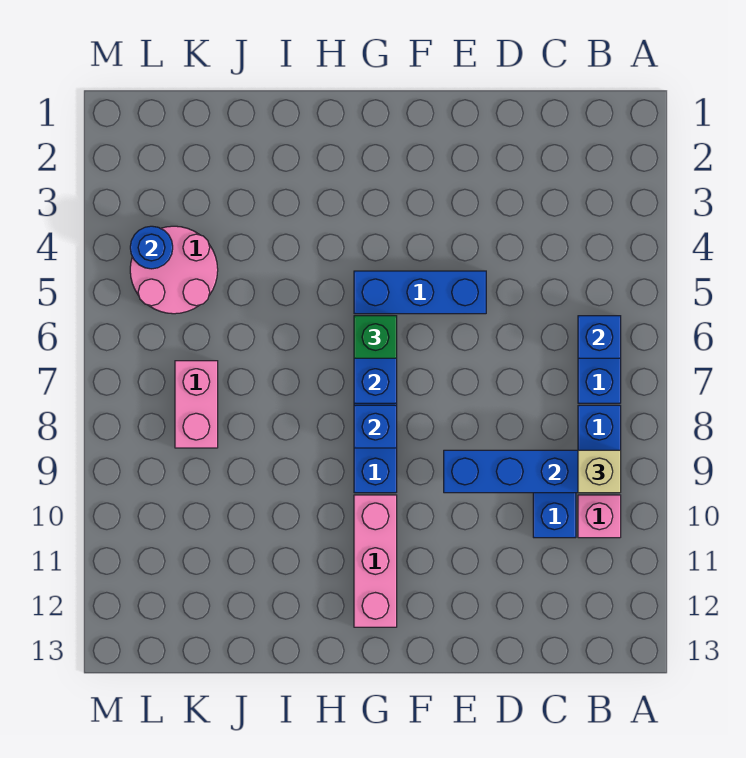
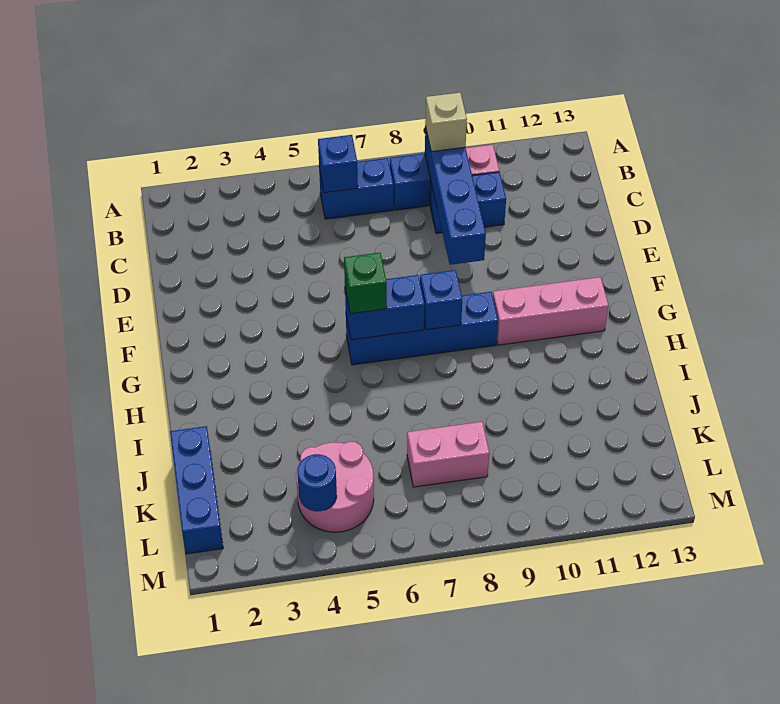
blue brick E5:G5 level 1 -> blue brick J1:L1 level 1

